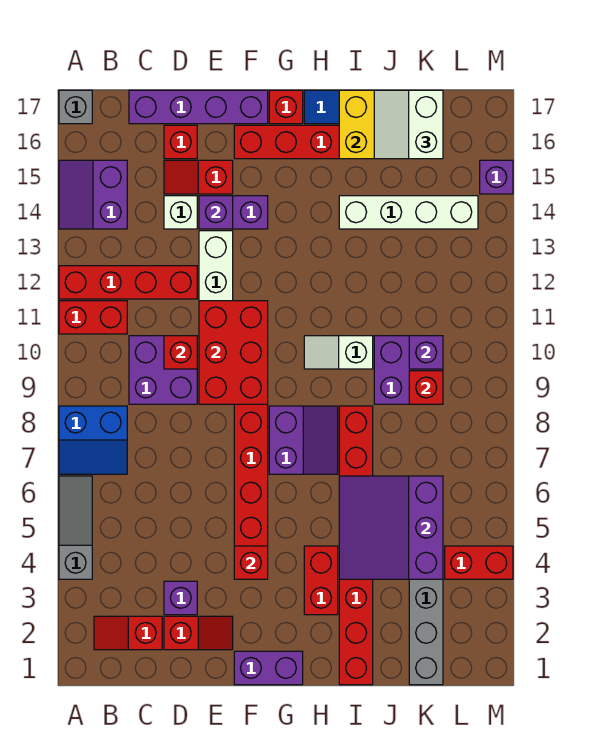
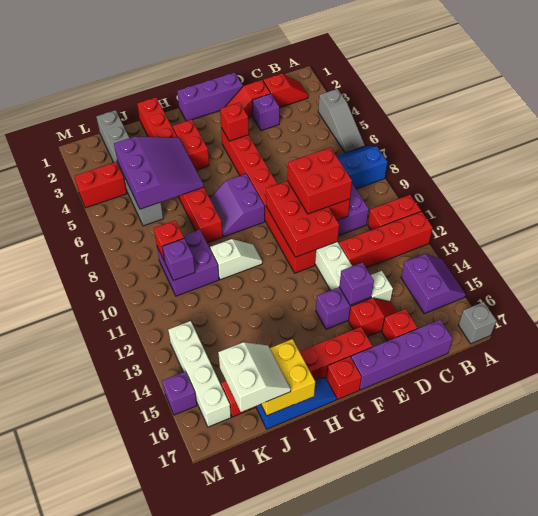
none -> red brick D9:E10 level 3
purple brick F1:G1 level 1 -> purple brick E1:G1 level 1
white brick I14:L14 level 1 -> white brick L13:L16 level 1

